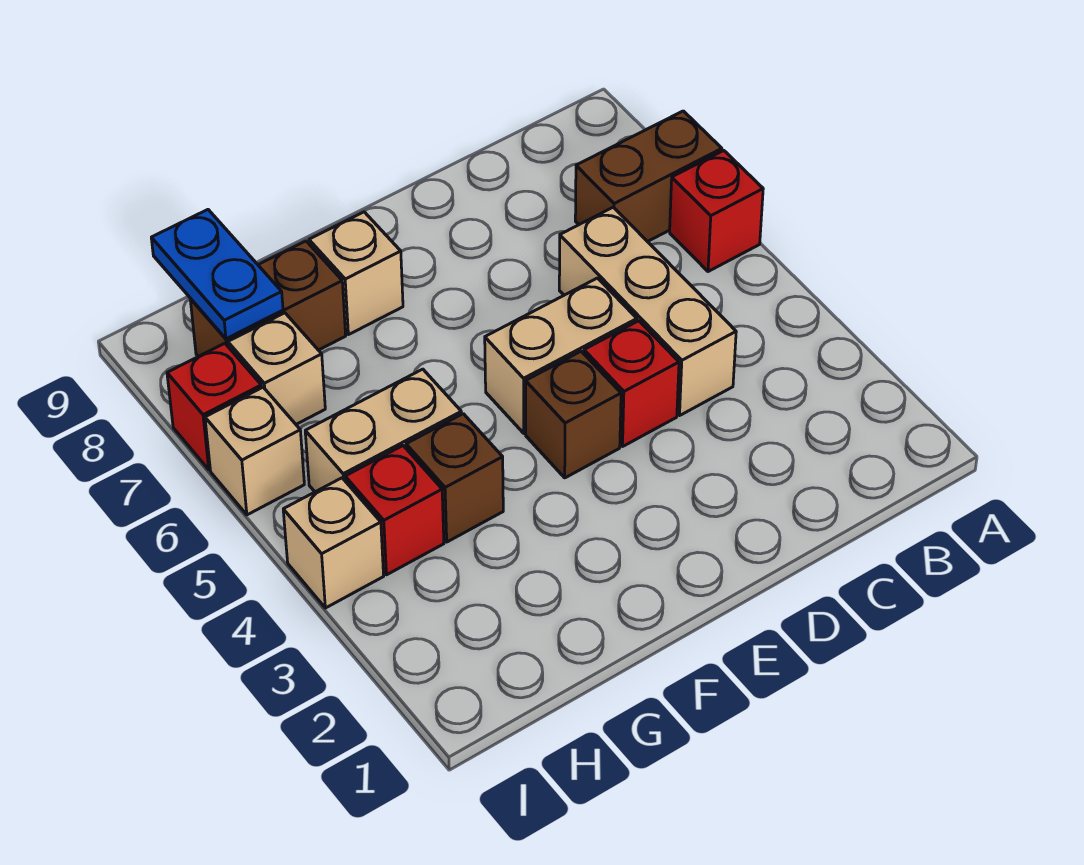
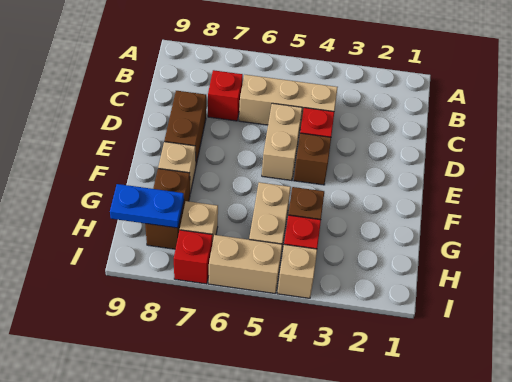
red brick A6 level 1 -> red brick C7 level 1
brown brick A7:B7 level 1 -> brown brick D8:E8 level 1
tan brick I6 level 1 -> tan brick I5:I6 level 1

